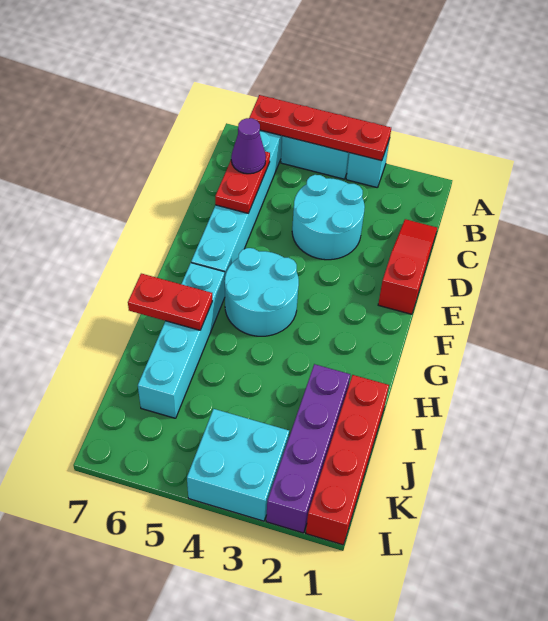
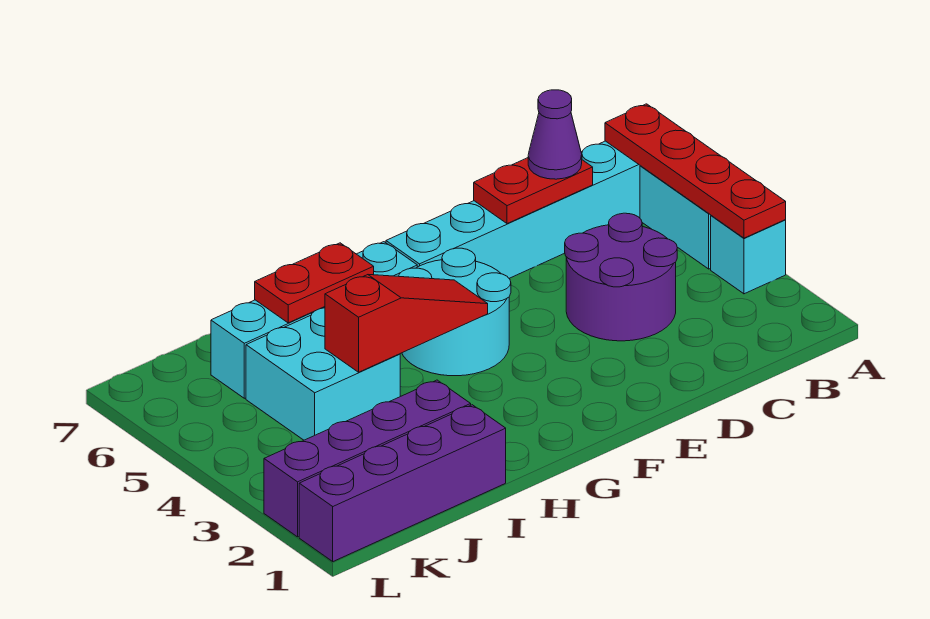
red slope C1:E1 level 1 top E -> red slope G4:I4 level 2 top I
cyan round brick C3:D4 level 1 -> purple round brick C3:D4 level 1
red plate H6:H7 level 2 -> red plate H6:I6 level 2
red brick I1:L1 level 1 -> purple brick I1:L1 level 1
cyan brick K3:L4 level 1 -> cyan brick I4:J5 level 1

